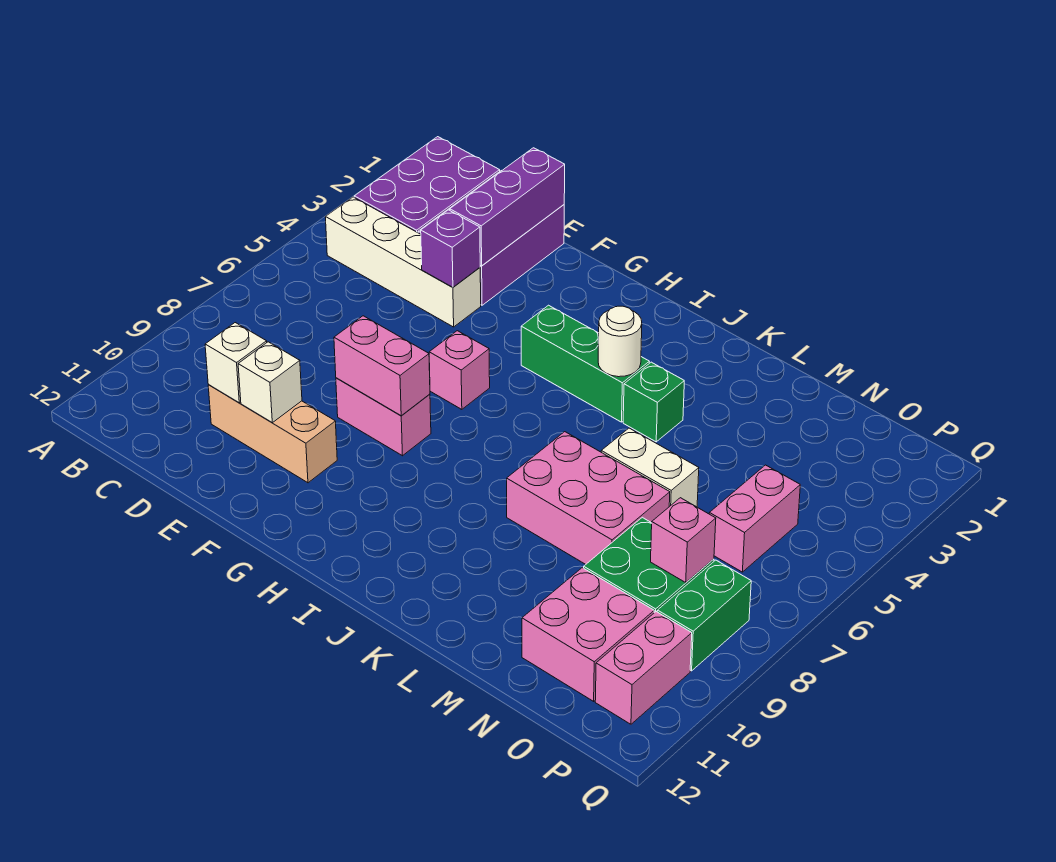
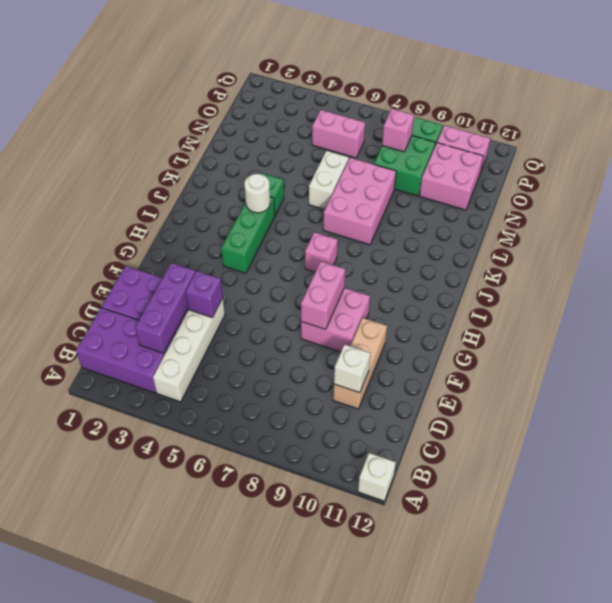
purple brick E1:E3 level 2 -> purple brick C3:E3 level 2
white brick E10 level 2 -> white brick A12 level 1
pink brick F8:G8 level 1 -> pink brick F8:G9 level 1
pink brick G6 level 1 -> pink brick I7 level 1

